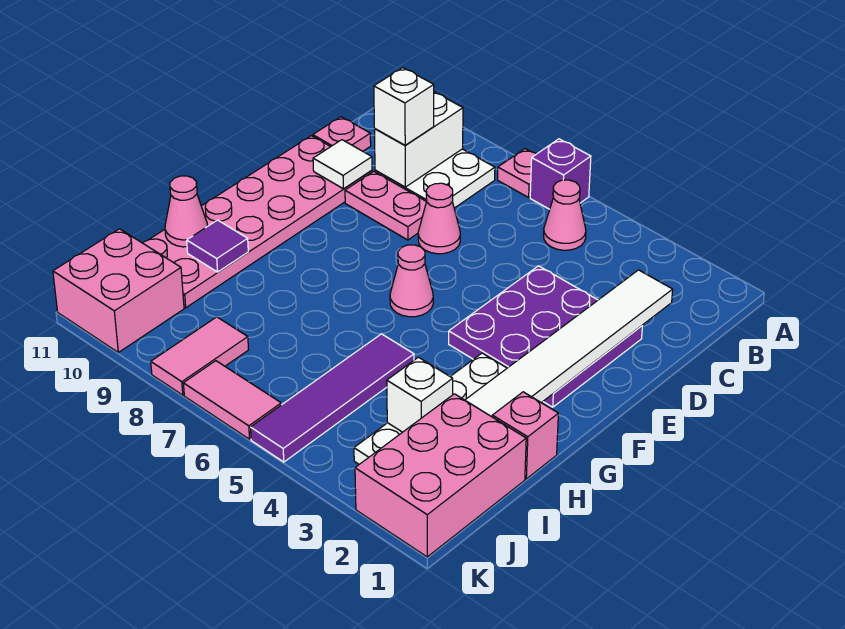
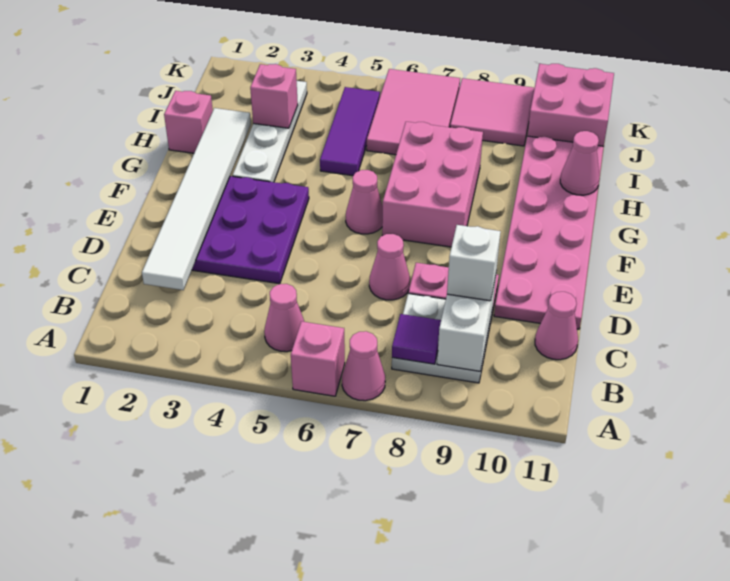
purple brick A6 level 1 -> pink brick A6 level 1
pink plate A7 level 1 -> pink cone A7 level 1
pink plate C11 level 1 -> pink cone C11 level 1
white tile D10 level 2 -> none
purple tile H5:K5 level 1 -> purple tile H5:J5 level 1
purple tile H10 level 2 -> purple tile B8 level 2
pink brick I1:K2 level 1 -> pink brick F7:H8 level 1
white brick I3 level 2 -> pink brick I3 level 2
pink tile J8:K8 level 1 -> pink tile J8:K9 level 1
pink tile K6:K7 level 1 -> pink tile I6:K7 level 1

